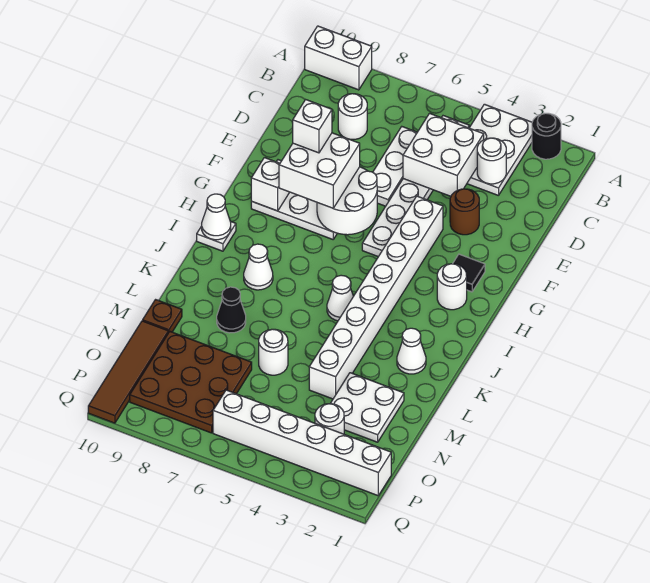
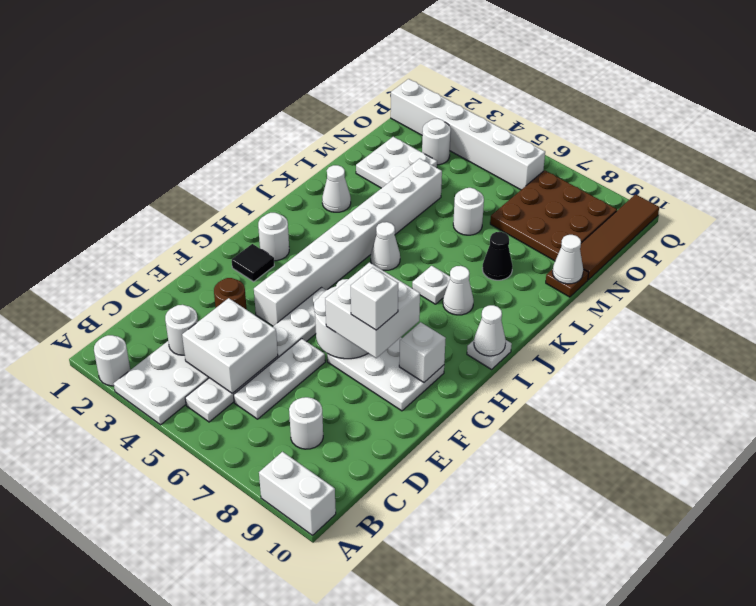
black round brick A2 level 1 -> white round brick A2 level 1
none -> white plate J7 level 1
none -> white cone M10 level 2

